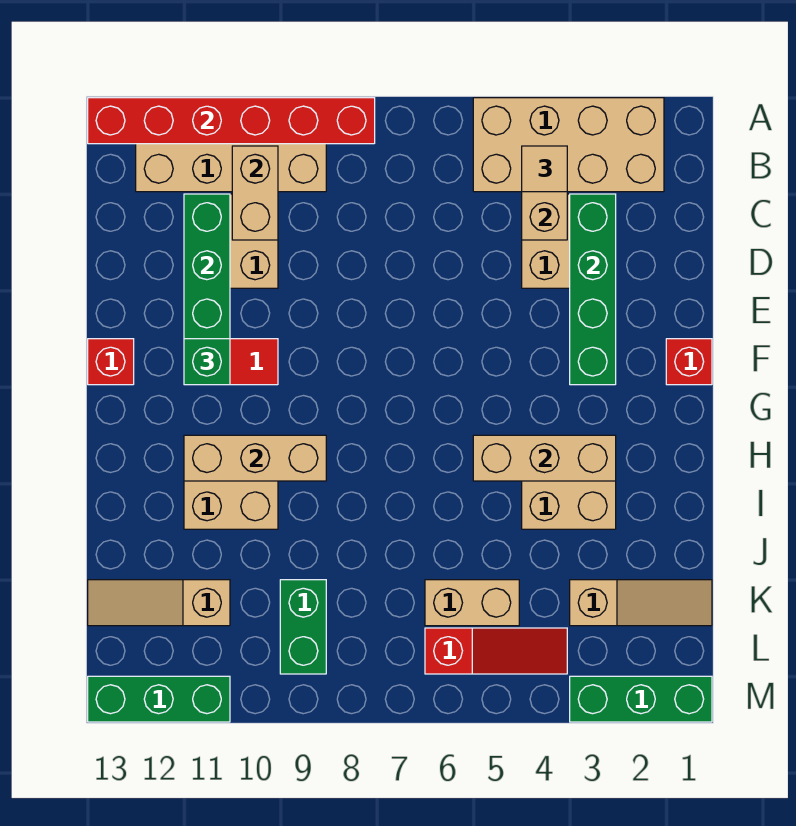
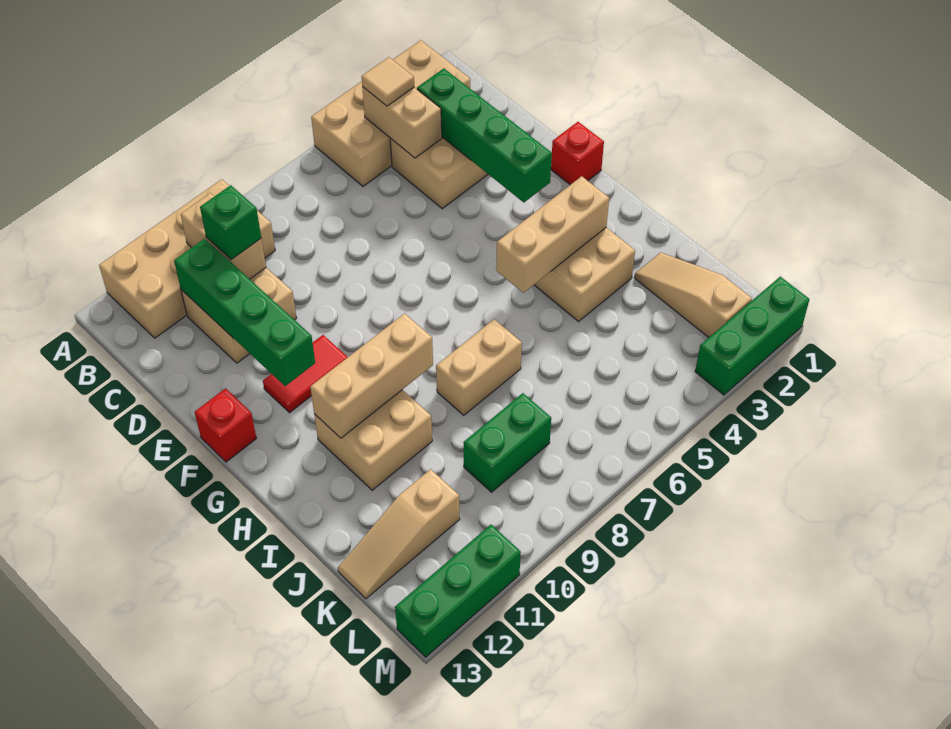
red brick A8:A13 level 2 -> none
green brick F11 level 3 -> green brick C10 level 3
tan slope K1:K3 level 1 top 3 -> tan slope J2:L2 level 1 top L
tan brick K5:K6 level 1 -> tan brick I7:I8 level 1
green brick K9:L9 level 1 -> green brick K8:K9 level 1
red slope L4:L6 level 1 top 6 -> none

